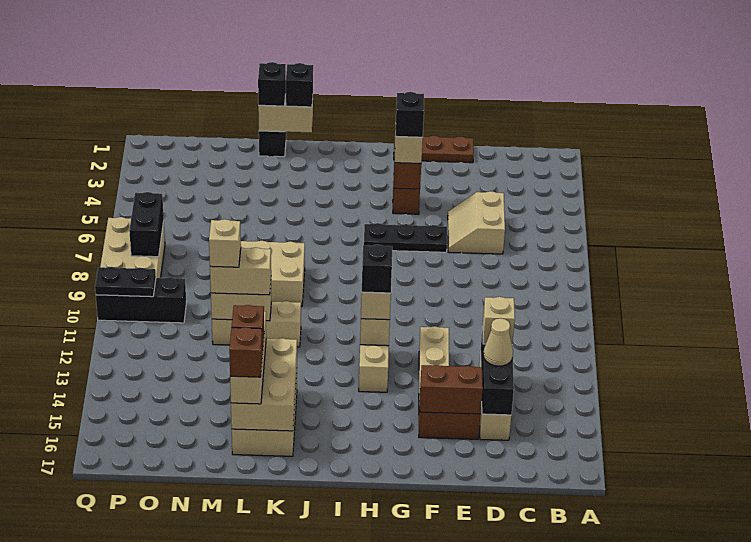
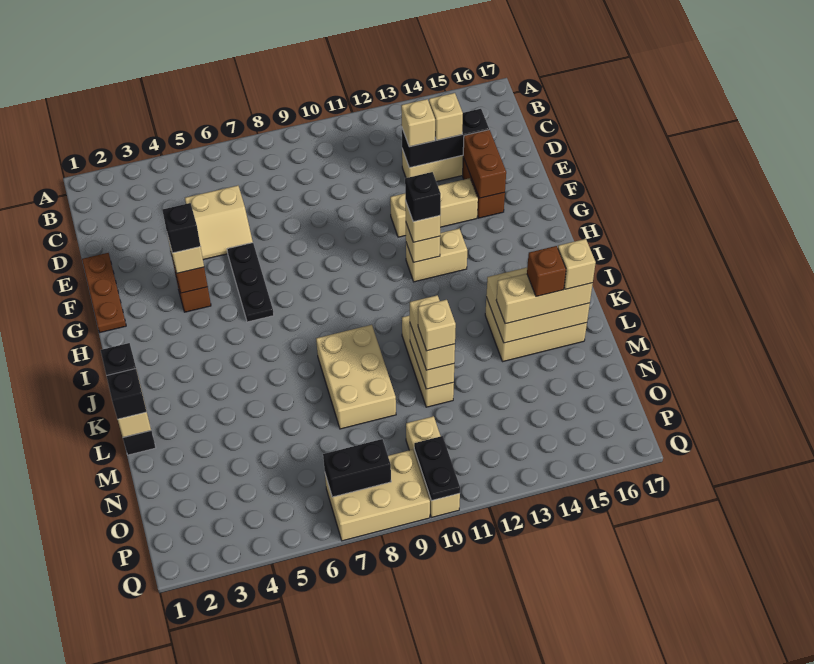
tan cone D14 level 3 -> tan brick D14 level 3
brown brick L16 level 4 -> tan brick L16 level 4
black brick O10:Q10 level 1 -> tan brick O10:Q10 level 1

